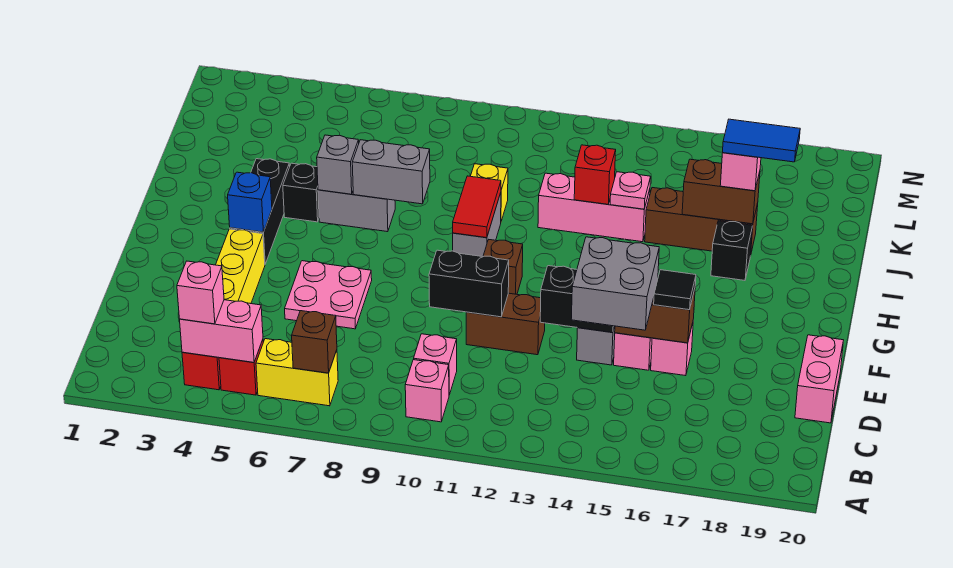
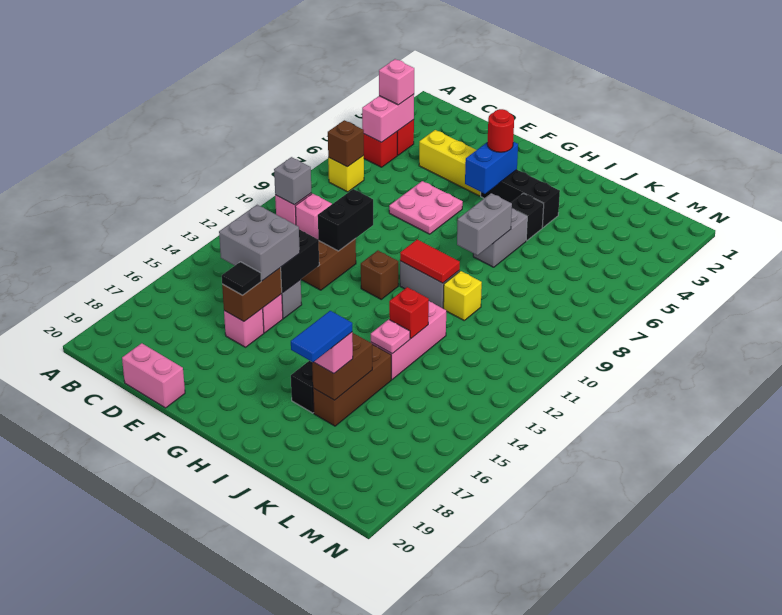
yellow brick B6:B7 level 1 -> yellow brick B7 level 1
blue brick G4 level 2 -> blue brick G4:G5 level 2
none -> red round brick G4 level 3
grey brick I6 level 2 -> grey brick B10 level 2

